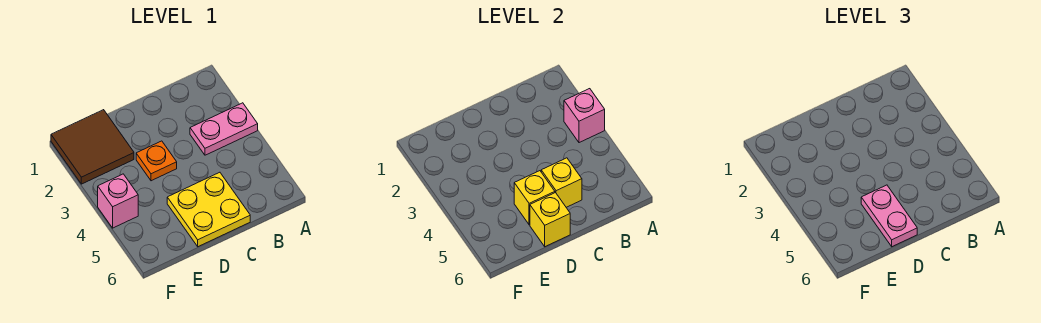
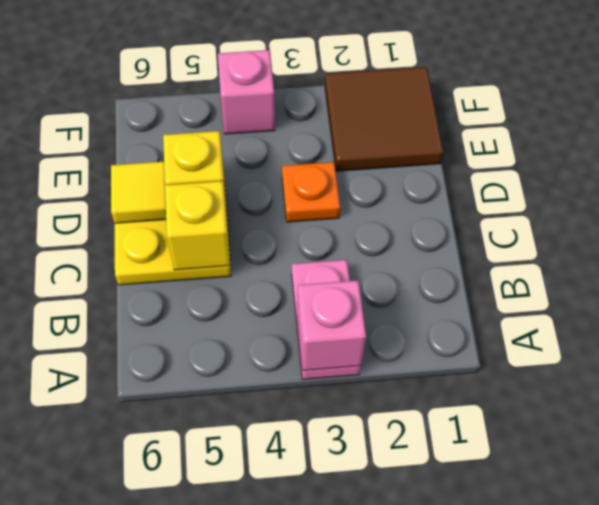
pink plate D5:D6 level 3 -> none
yellow brick D6 level 2 -> yellow tile D6 level 2

